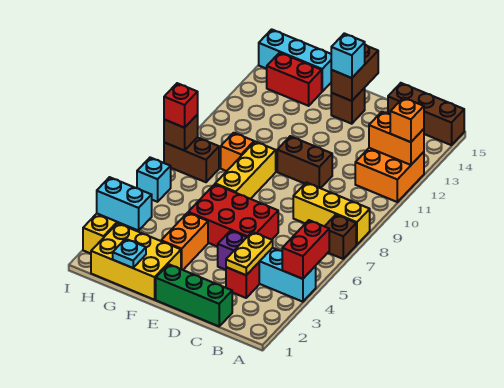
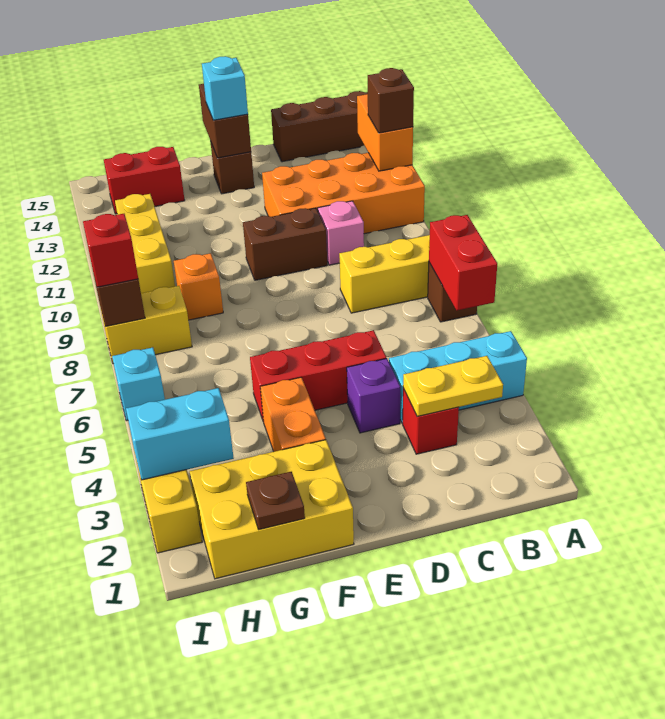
red brick A4:A5 level 2 -> red brick A6:A7 level 2
orange brick A11:B12 level 1 -> orange brick A11:D12 level 1
orange brick A12:B12 level 2 -> orange brick A12:A13 level 2
orange brick A12 level 3 -> brown brick A12 level 3
green brick C1:E1 level 1 -> none
yellow plate C3:C4 level 2 -> yellow plate B3:C3 level 2
none -> pink brick C10 level 1
red brick D5:F6 level 1 -> red brick D5:F5 level 1
yellow brick F7:F9 level 1 -> yellow brick H10:H12 level 1
cyan plate G1 level 2 -> brown plate G1 level 2
cyan brick G15:I15 level 1 -> none
brown brick H8:I8 level 1 -> yellow brick H8:I8 level 1

